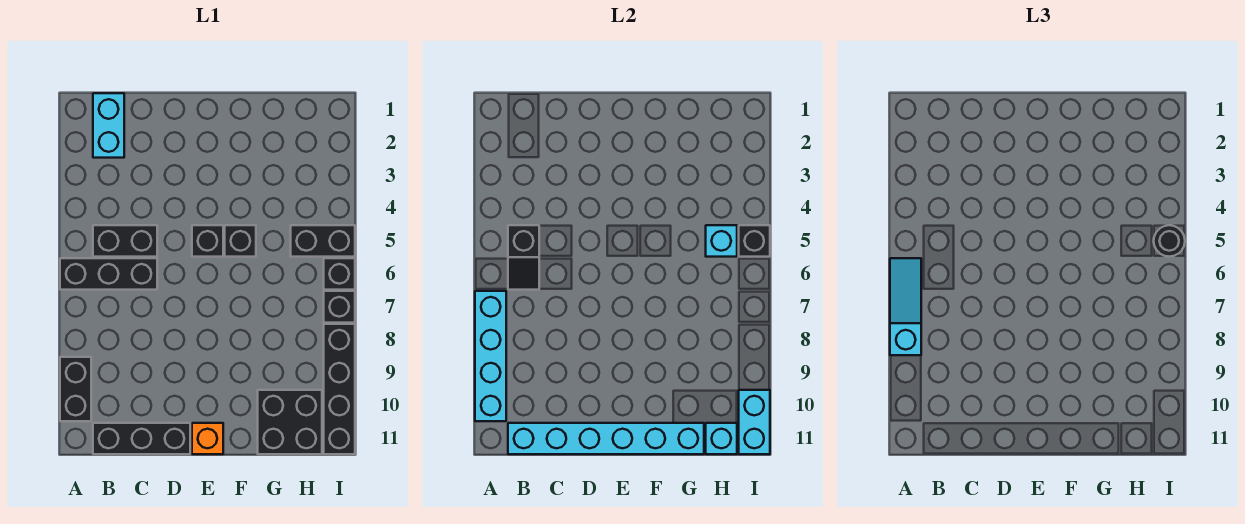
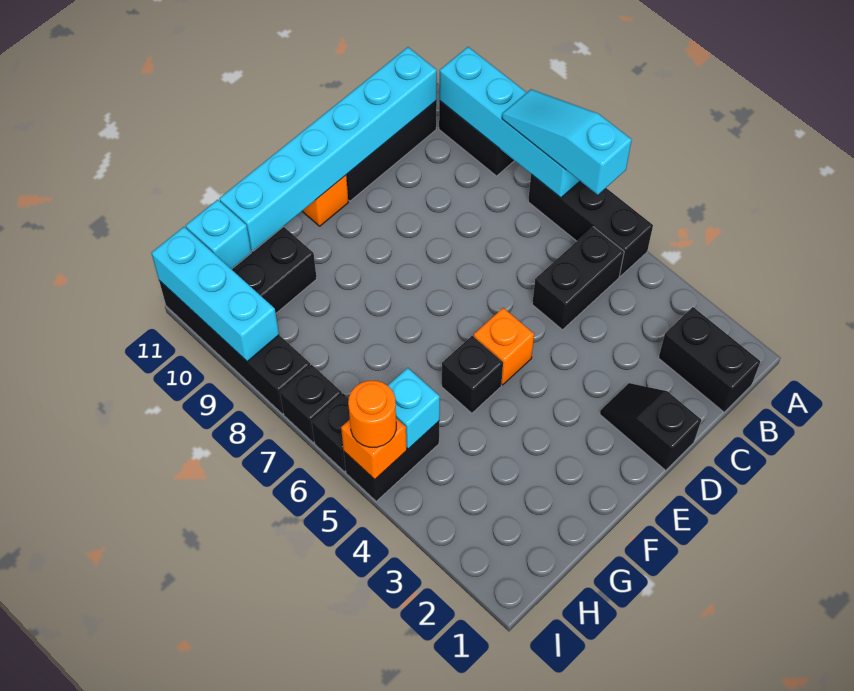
black brick A6:C6 level 1 -> black brick A5:A7 level 1
cyan slope A6:A8 level 3 top 8 -> cyan slope A6:A8 level 3 top 6
cyan brick B1:B2 level 1 -> black brick B1:B2 level 1
black slope B5:B6 level 2 top 5 -> black slope D1:D2 level 1 top 1
black brick E5 level 1 -> orange brick E5 level 1
black brick I5 level 2 -> orange brick I5 level 2
black round brick I5 level 3 -> orange round brick I5 level 3
cyan brick I10:I11 level 2 -> cyan brick I9:I11 level 2

